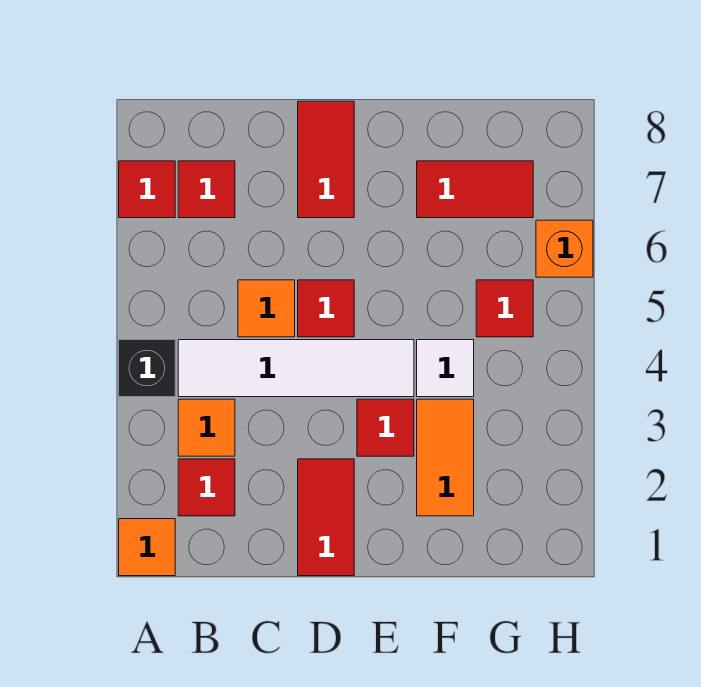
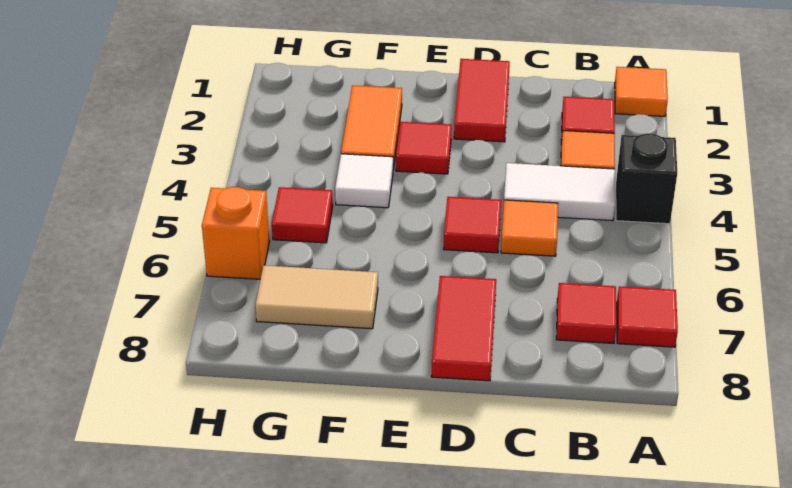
white tile B4:E4 level 1 -> white tile B4:C4 level 1
red tile F7:G7 level 1 -> tan tile F7:G7 level 1

